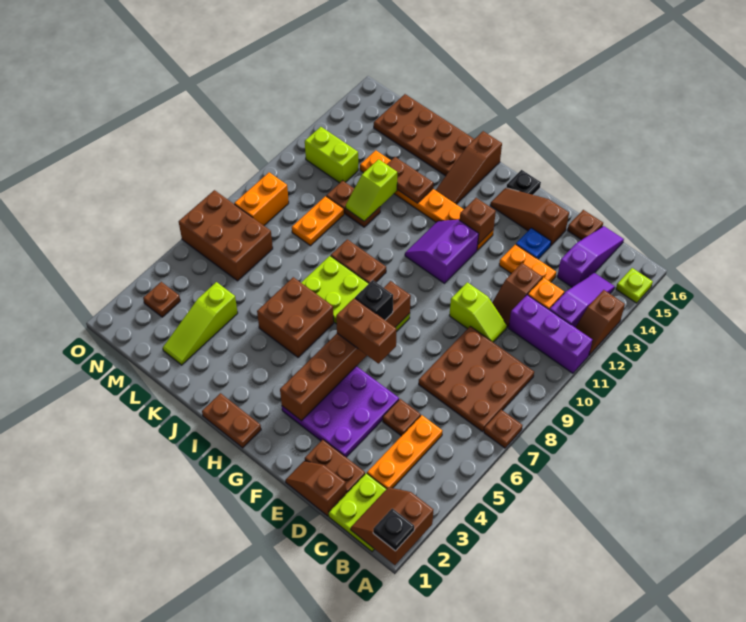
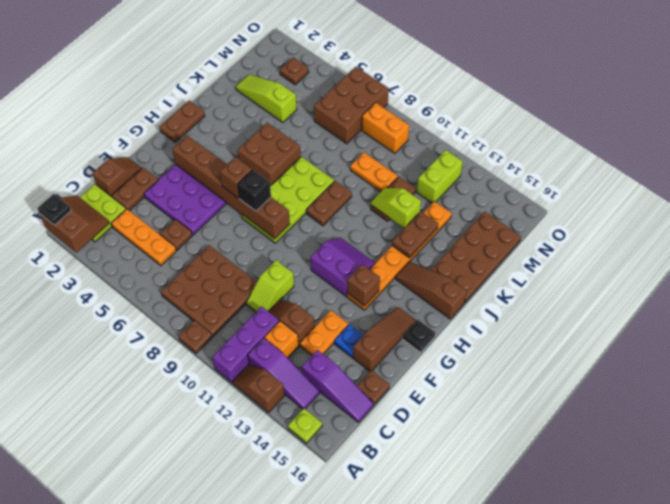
brown plate A7 level 1 -> brown plate A9 level 1
brown brick F6:G6 level 3 -> brown brick G6 level 3

